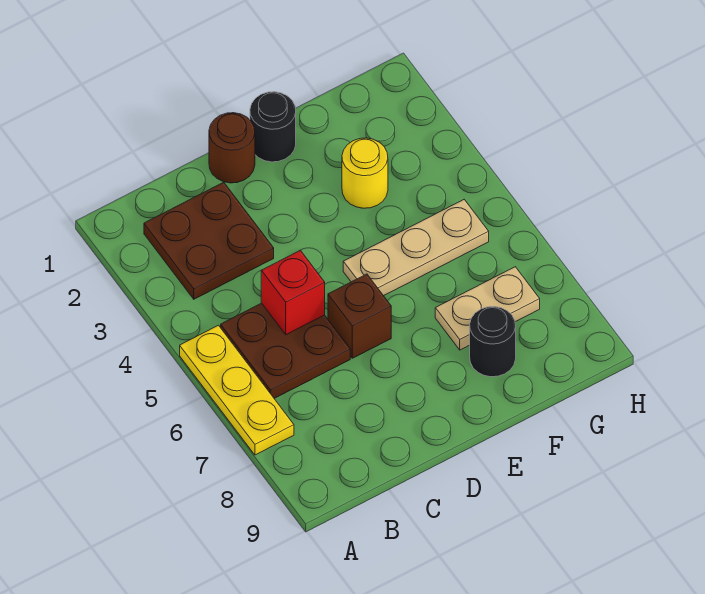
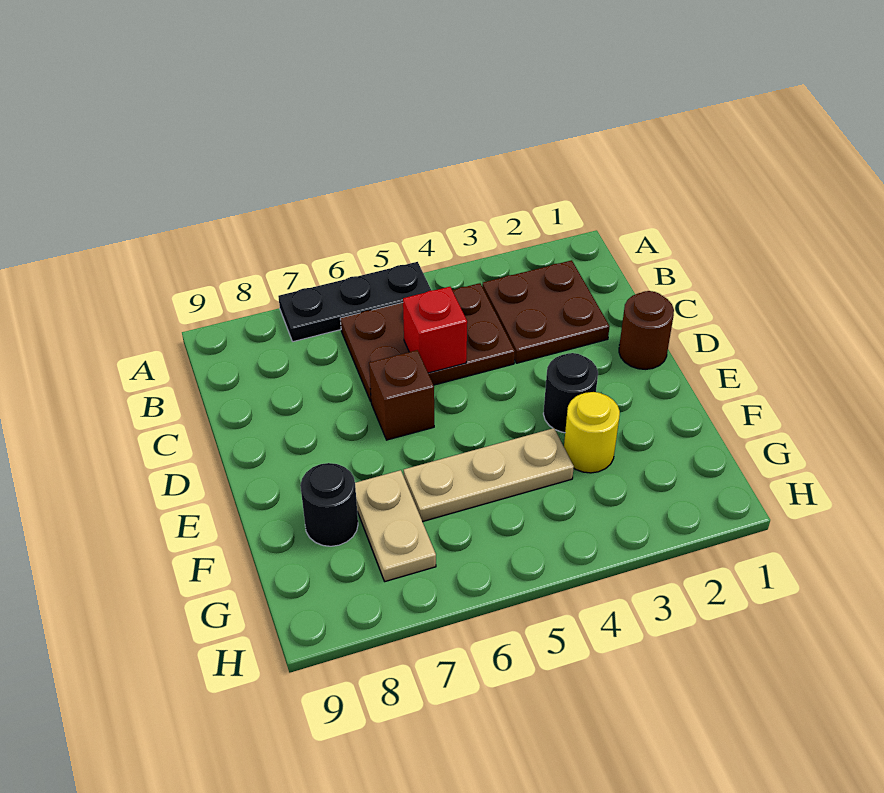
yellow plate A5:A7 level 1 -> black plate A5:A7 level 1
brown plate B5:C6 level 1 -> brown plate B4:C6 level 1
black round brick E1 level 1 -> black round brick E3 level 1
tan plate E5:G5 level 1 -> tan plate F4:F6 level 1

